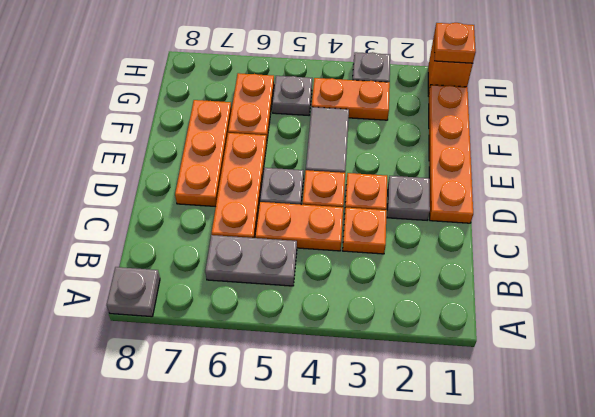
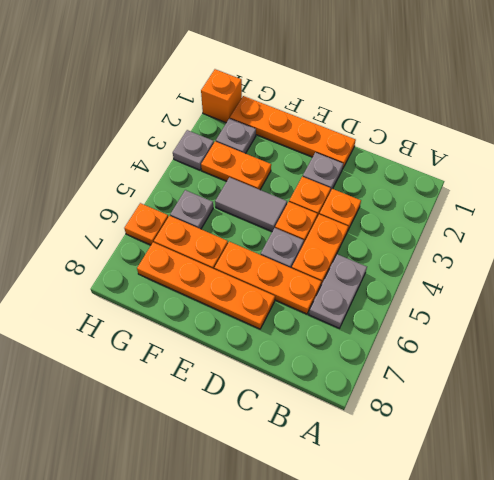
grey plate A8 level 1 -> grey plate G2 level 1
orange plate D7:F7 level 1 -> orange plate D7:G7 level 1
orange plate G3:G4 level 1 -> orange plate F3:G3 level 1
orange plate H1 level 2 -> orange plate H6 level 1

